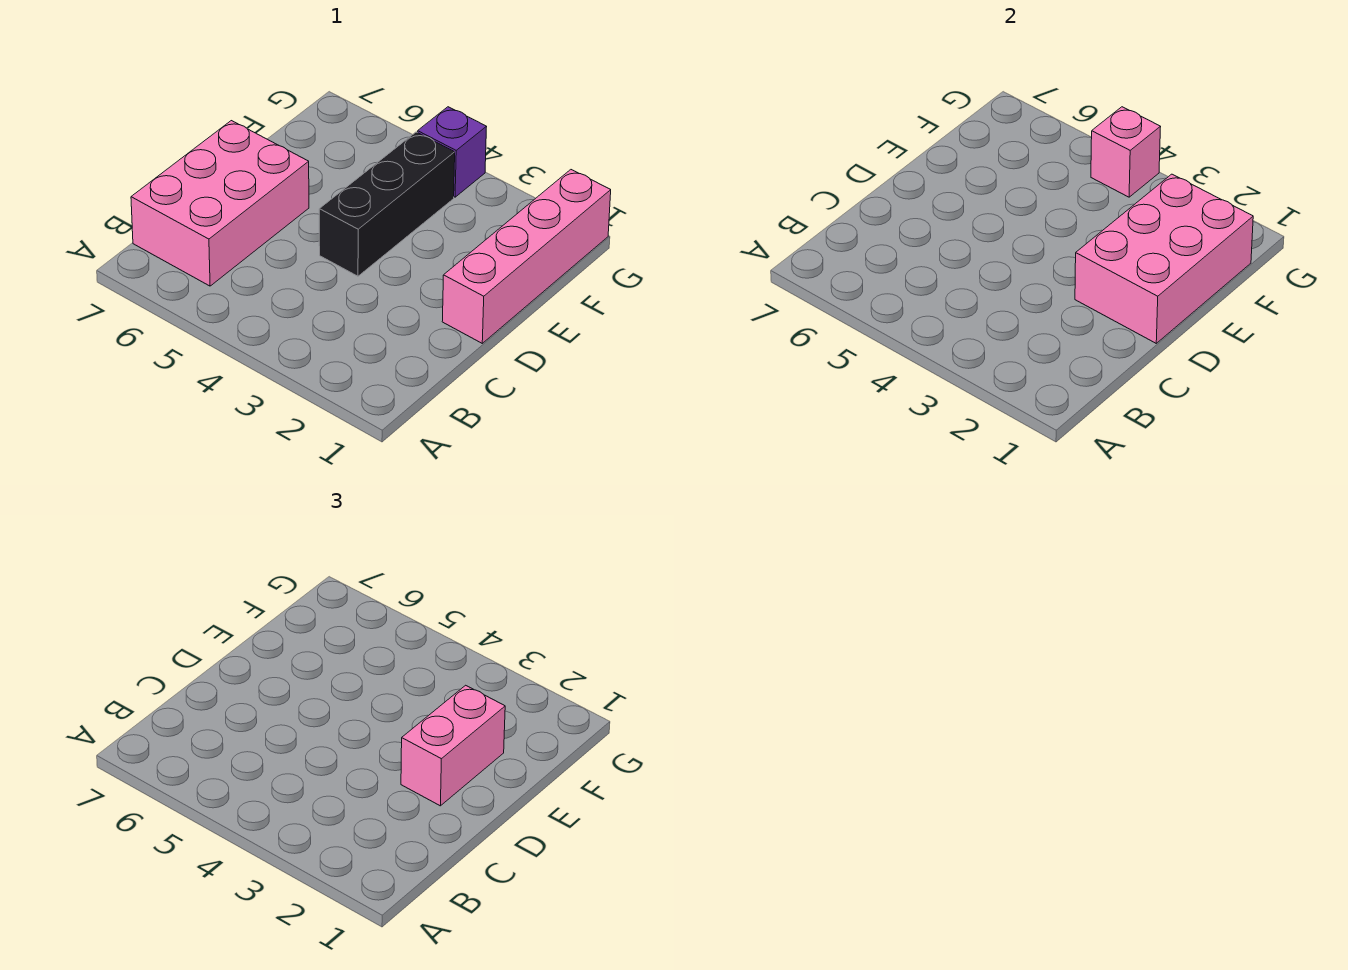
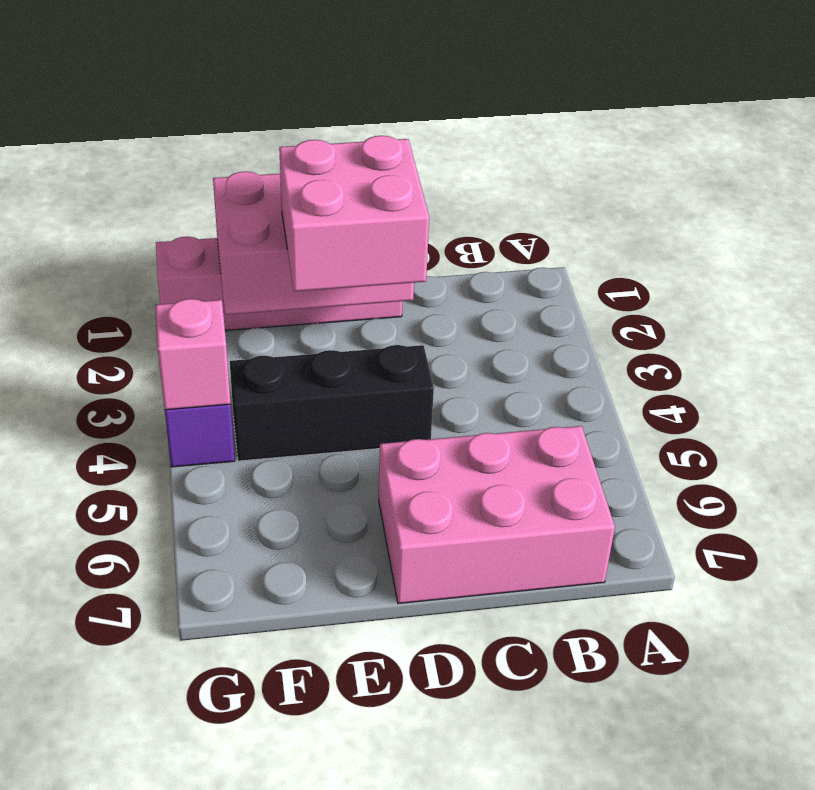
pink brick D2:E2 level 3 -> pink brick D2:E3 level 3

